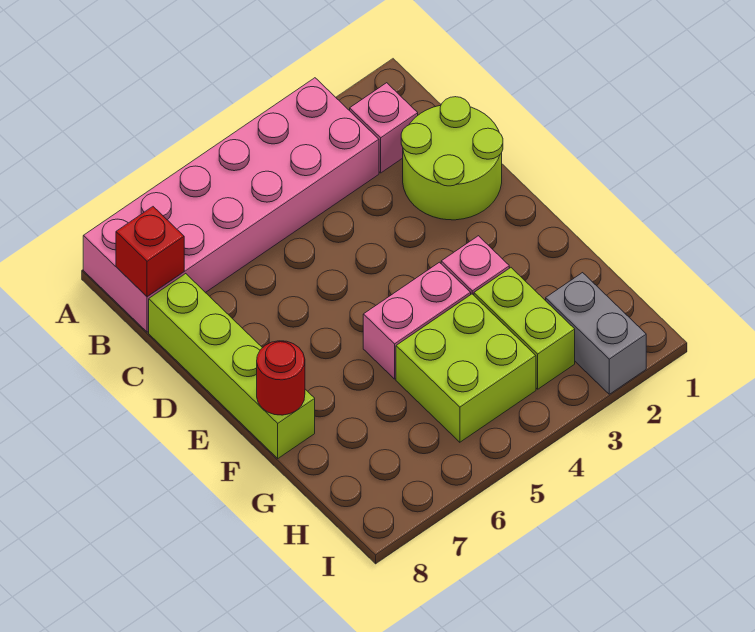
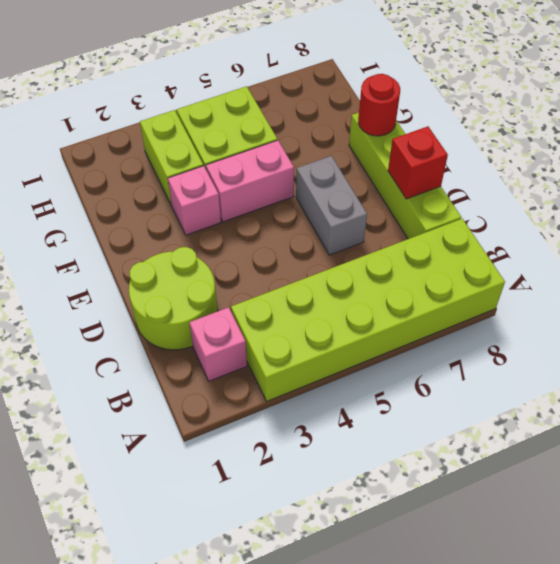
pink brick A3:B8 level 1 -> lime brick A3:B8 level 1
red brick B8 level 2 -> red brick D8 level 2
grey brick H2:I2 level 1 -> grey brick D6:E6 level 1

